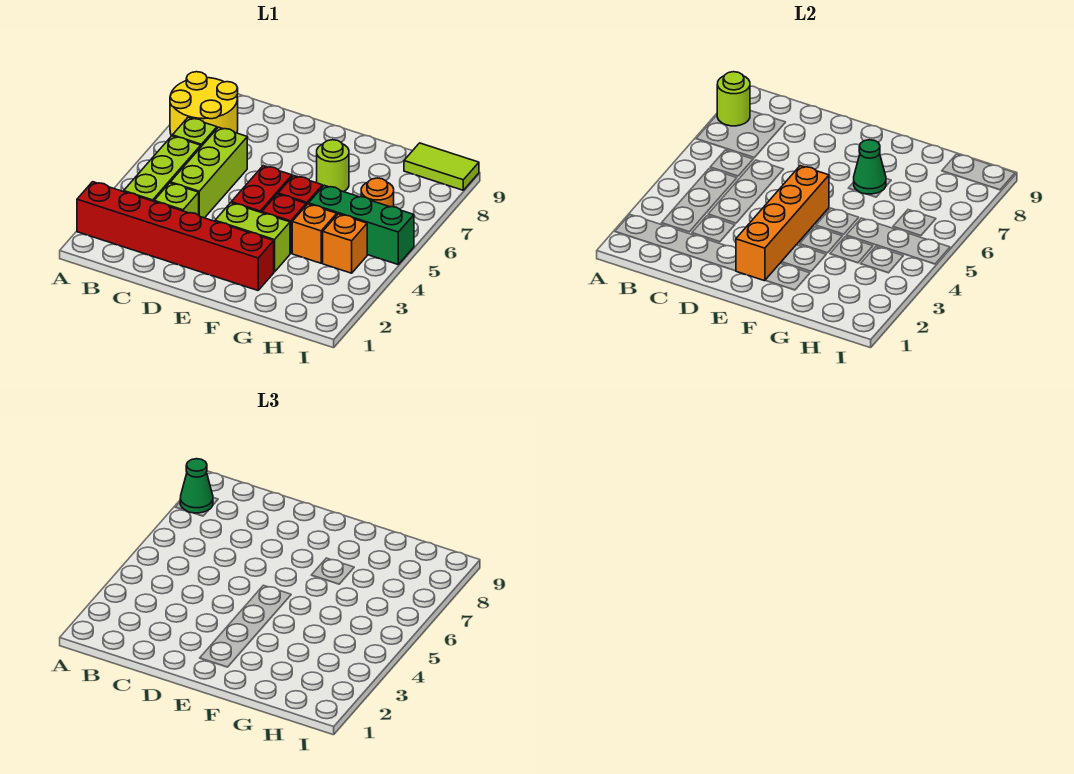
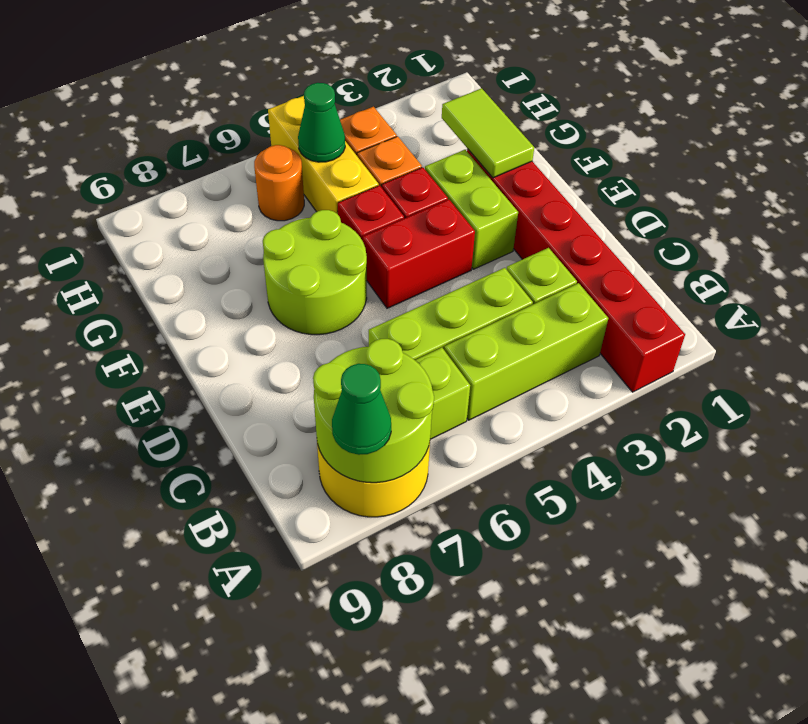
lime round brick A8 level 2 -> lime round brick A7:B8 level 2
orange brick E2:E5 level 2 -> none
lime round brick F7 level 1 -> lime round brick E6:F7 level 1
green cone F7 level 2 -> green cone H5 level 2
green brick G5:I5 level 1 -> yellow brick G5:I5 level 1
lime tile H9:I9 level 1 -> lime tile F2:G2 level 2

